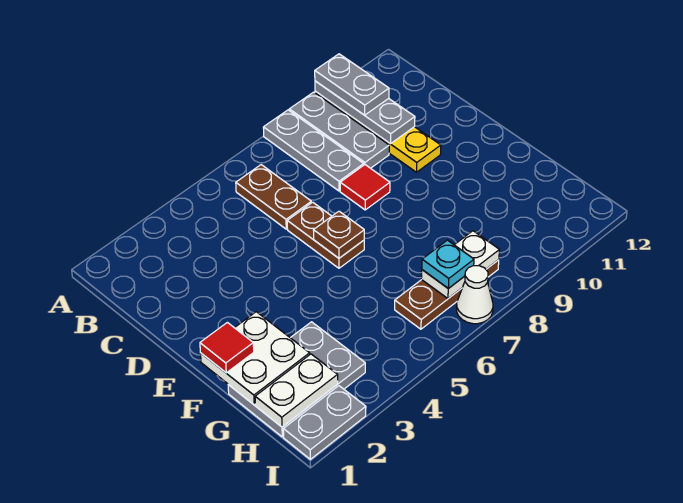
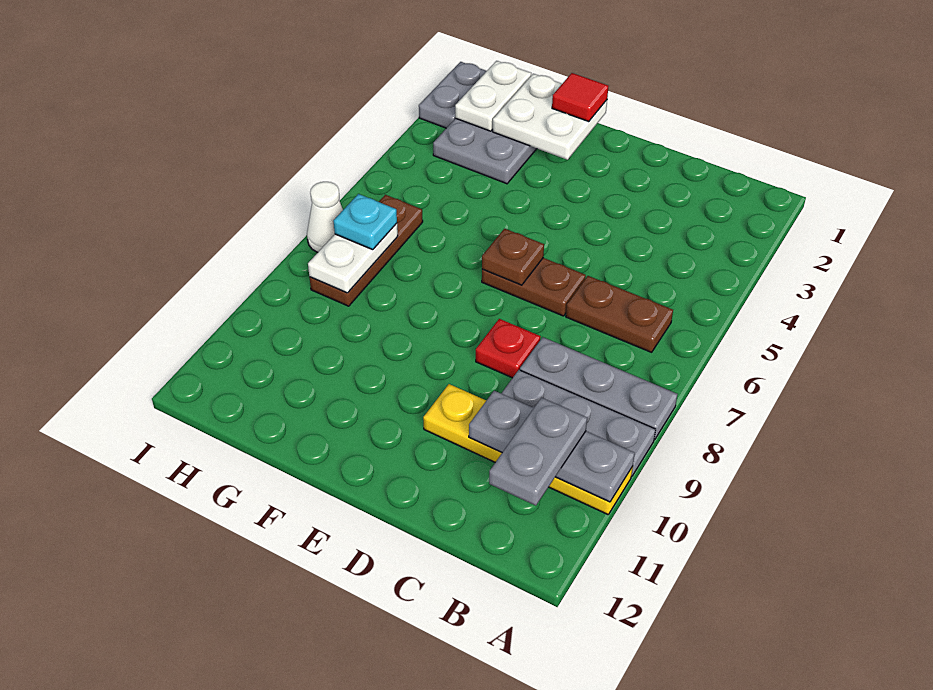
grey plate A10:B10 level 3 -> grey plate B10:B11 level 3
red tile D8 level 1 -> red plate D8 level 1

